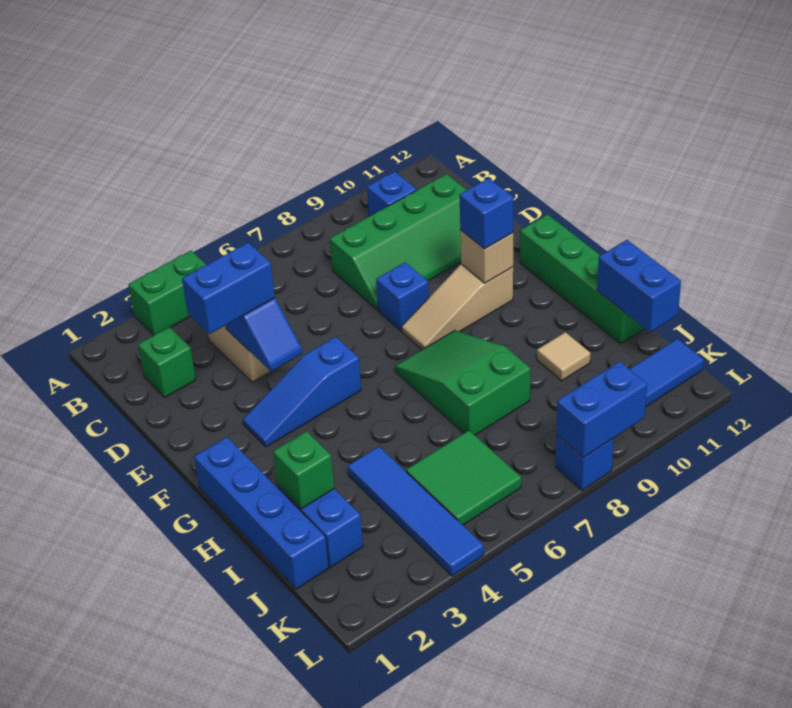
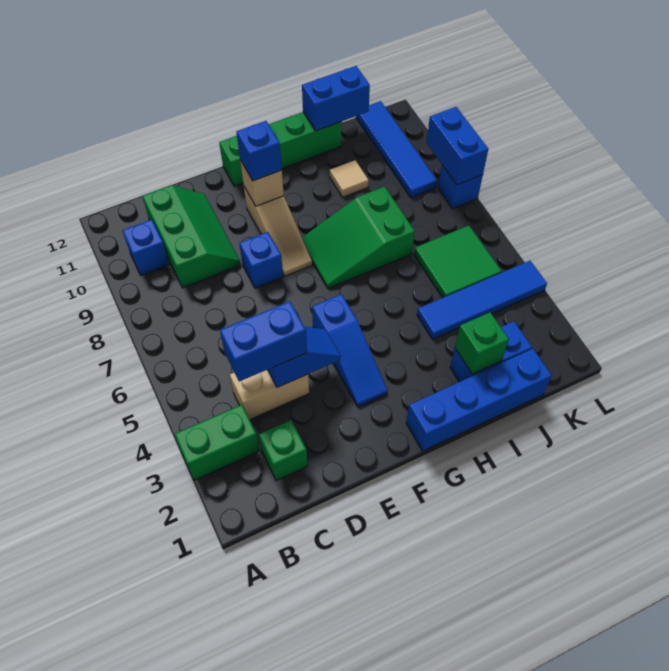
green brick A3:A4 level 1 -> green brick A3:B3 level 1
green slope C8:D11 level 1 top C -> green slope C9:D11 level 1 top C
blue brick D3:D4 level 3 -> blue brick C4:D4 level 3

